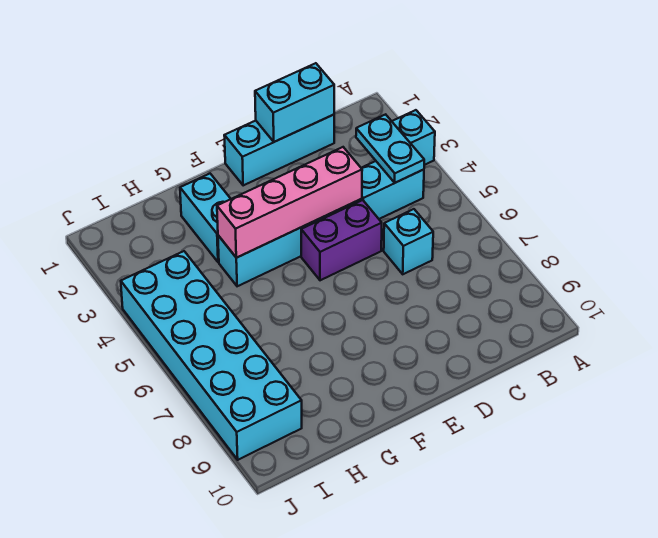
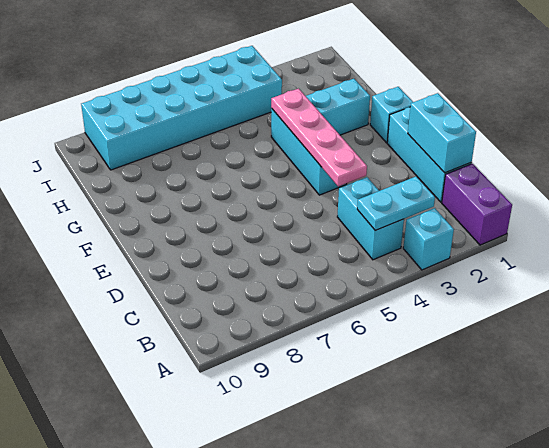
cyan brick C6 level 1 -> cyan brick F1 level 1
pink brick D4:G4 level 2 -> pink plate D4:G4 level 2
purple brick D5:E5 level 1 -> purple brick A1:B1 level 1

